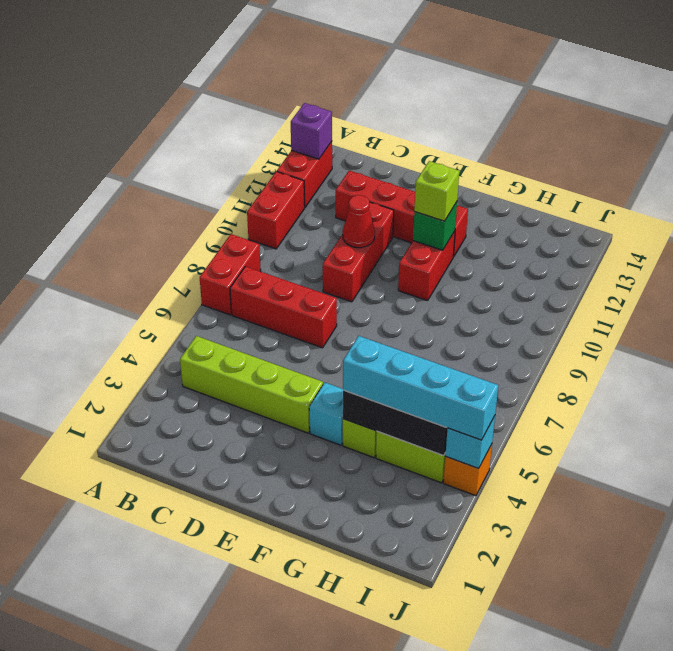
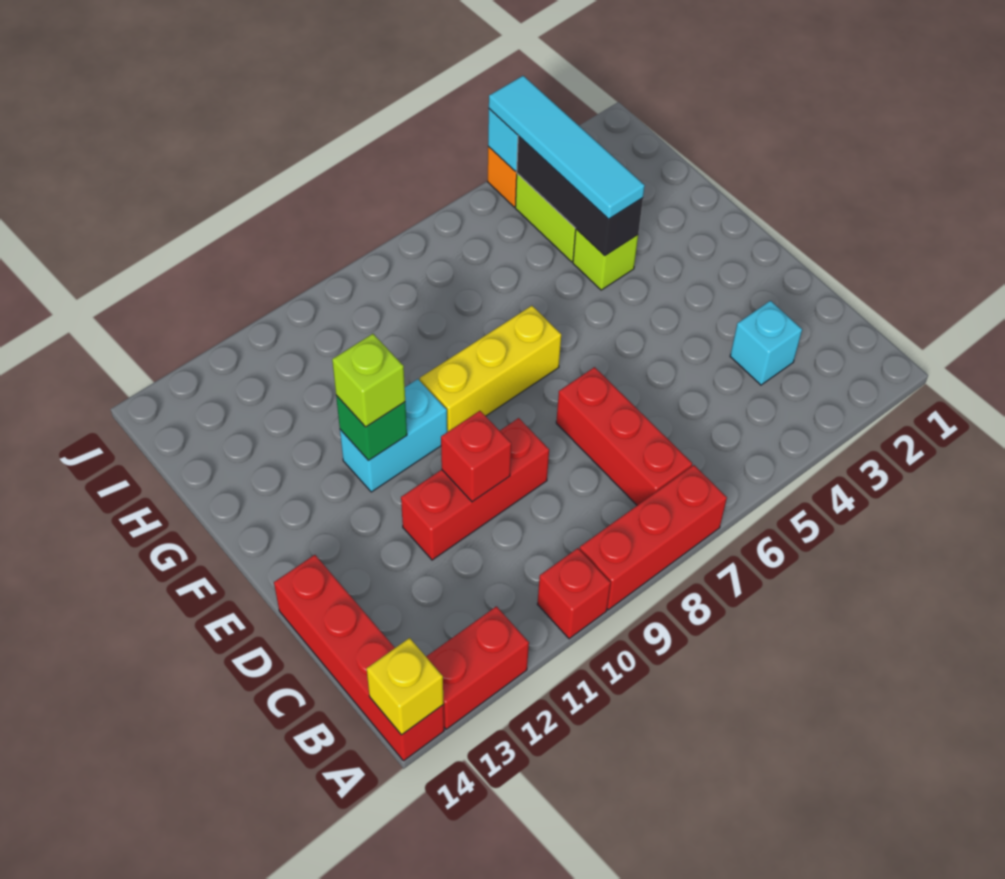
red brick A7:A8 level 1 -> red brick A7:A9 level 1
red brick A10:A11 level 1 -> red brick A10 level 1
purple brick A13 level 2 -> none
none -> yellow brick A14 level 2
lime brick B4:E4 level 1 -> none
red brick C12:F12 level 1 -> red brick A14:D14 level 1
red cone D10 level 2 -> red brick D10 level 2
cyan brick F4 level 1 -> cyan brick C3 level 1
none -> yellow brick F7:F9 level 1
red brick F10:F11 level 1 -> cyan brick F10:F11 level 1
cyan brick G4:J4 level 3 -> cyan tile G4:J4 level 3

